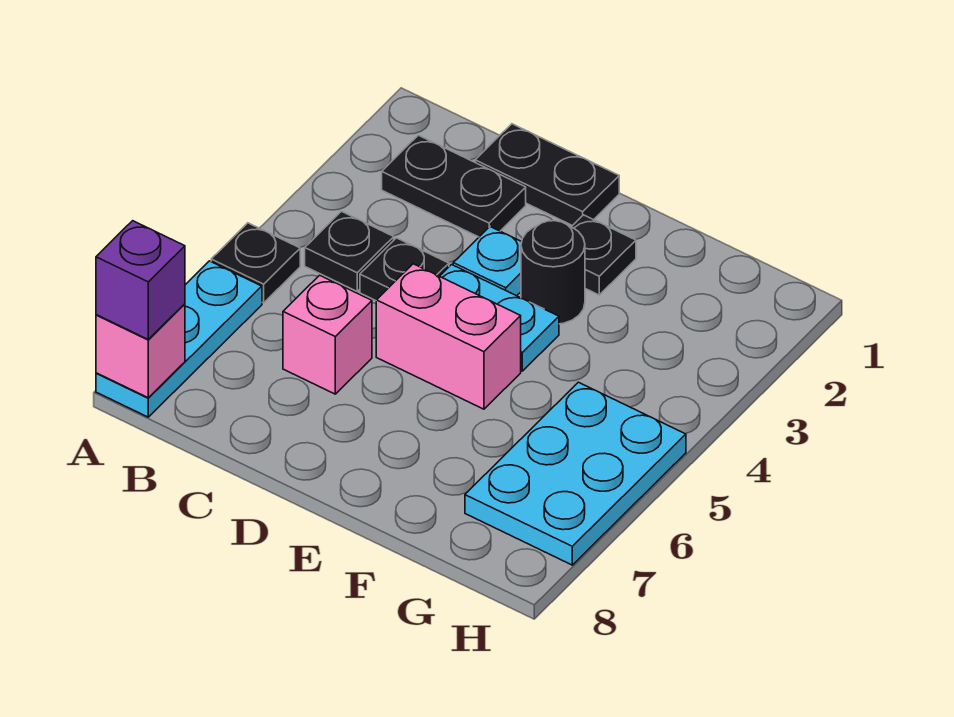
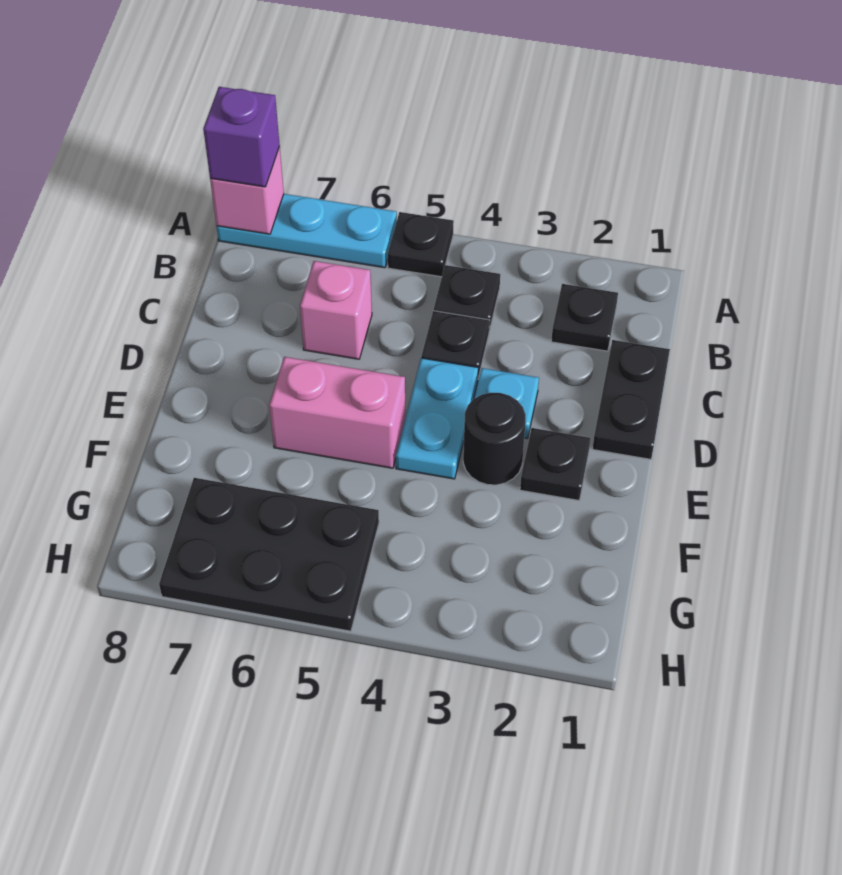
black plate B2:C2 level 1 -> black plate B2 level 1
pink brick D5:E5 level 1 -> pink brick E5:E6 level 1
cyan plate G5:H7 level 1 -> black plate G5:H7 level 1

